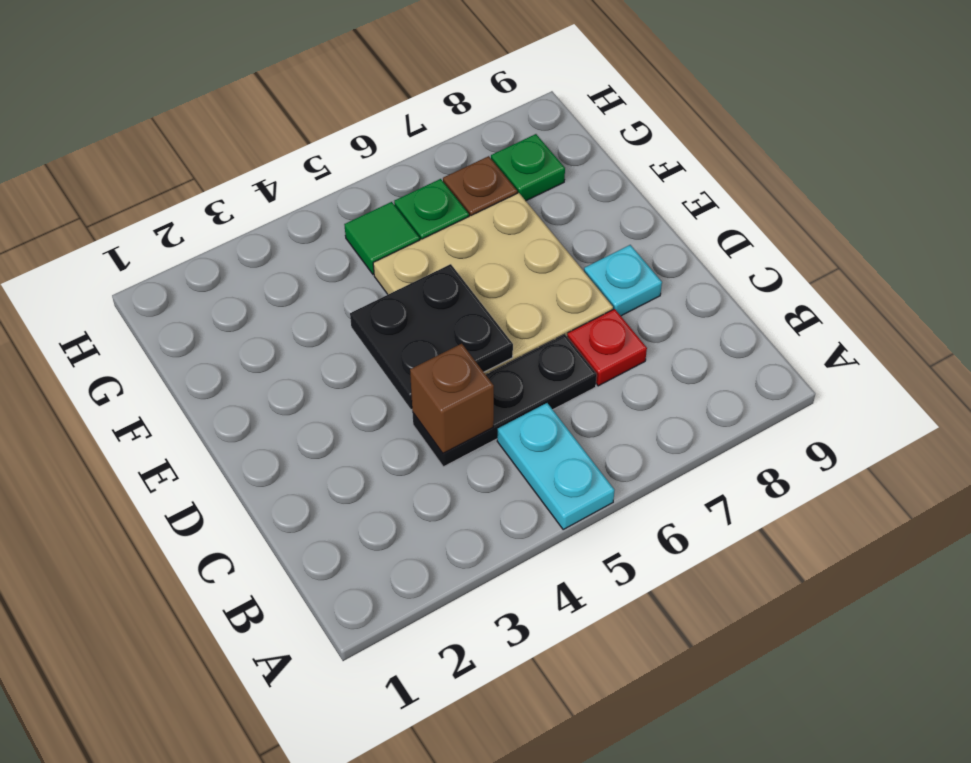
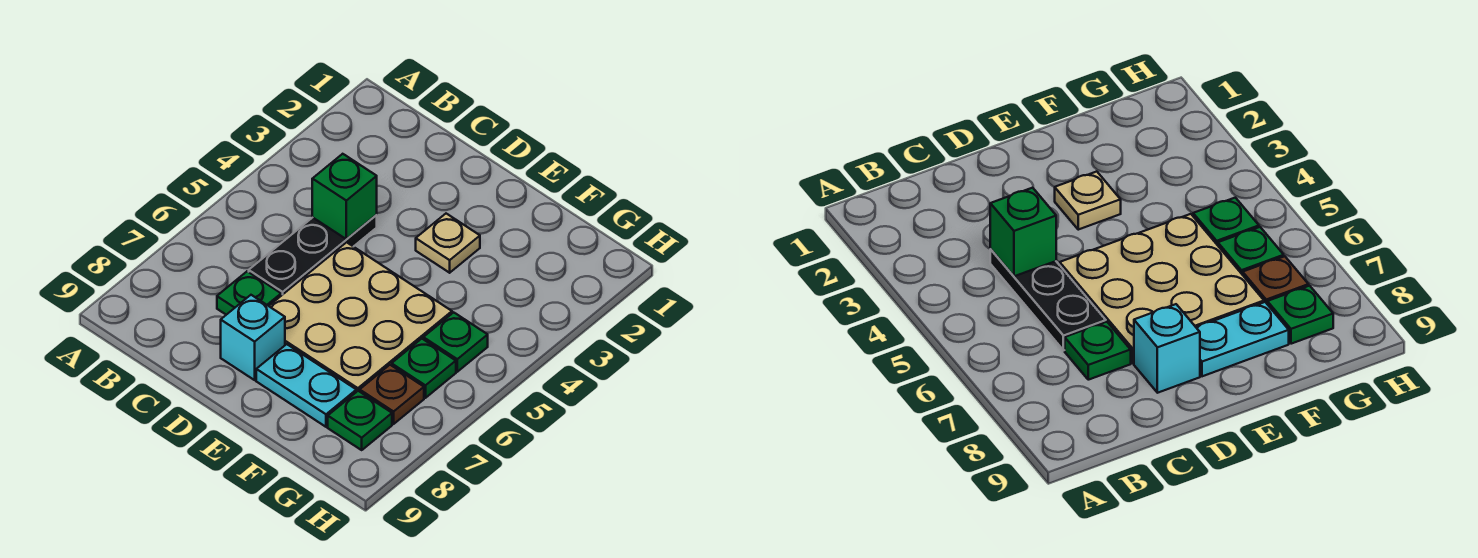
cyan plate A5:B5 level 1 -> cyan plate E8:F8 level 1
brown brick C4 level 2 -> green brick C4 level 2
red plate C7 level 1 -> green plate C7 level 1
black plate D4:E5 level 2 -> none
cyan plate D8 level 1 -> cyan brick D8 level 1
none -> tan plate E3 level 1
green tile G5 level 1 -> green plate G5 level 1

